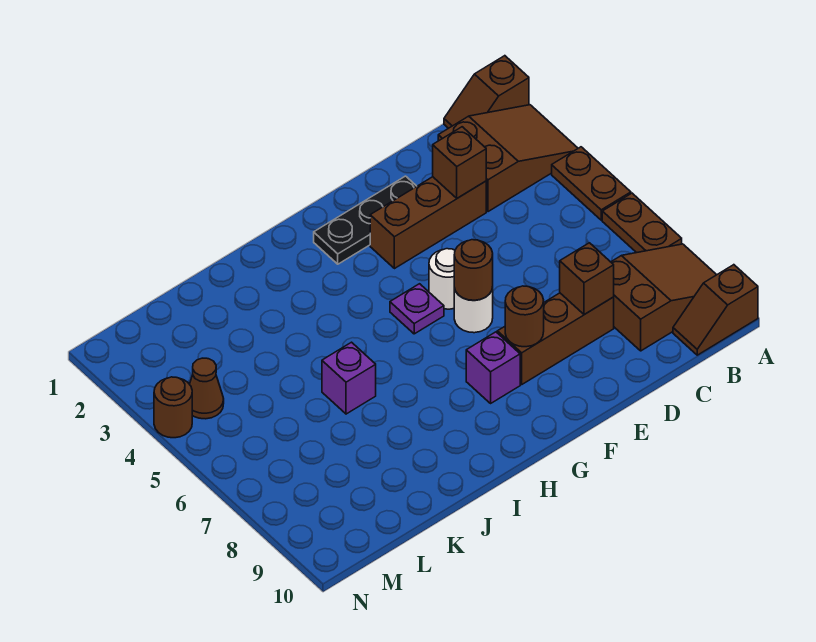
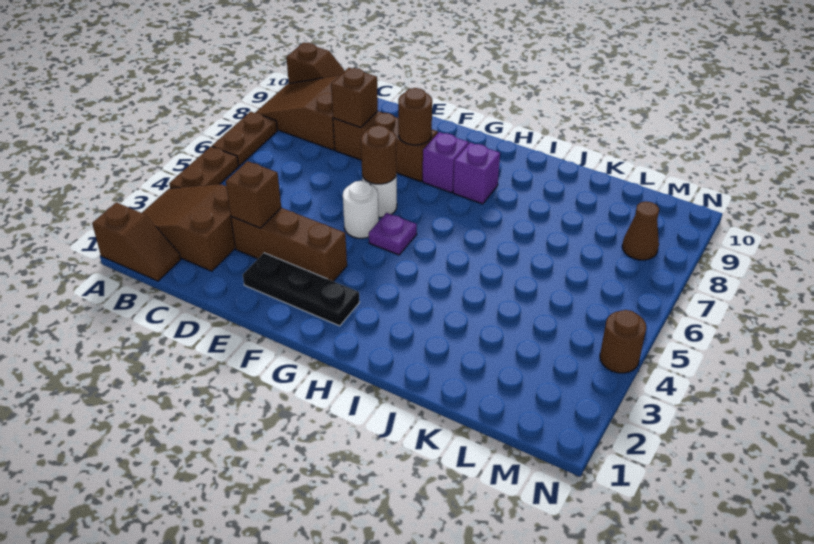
purple brick J6 level 1 -> purple brick H8 level 1
brown cone M4 level 1 -> brown cone M8 level 1

